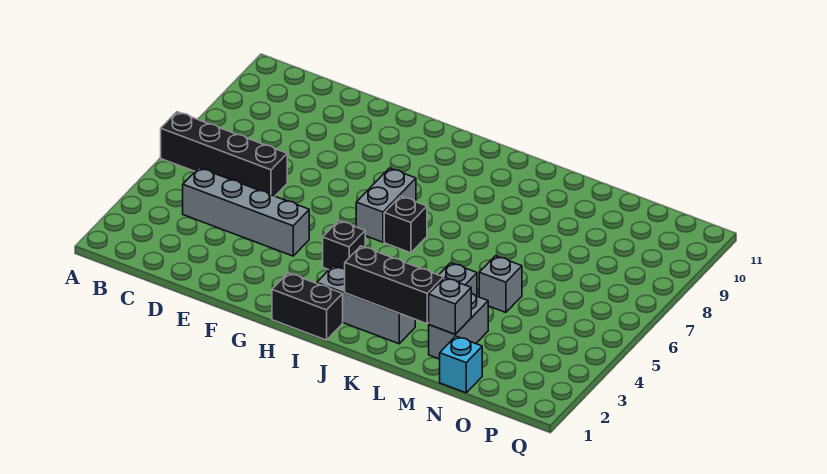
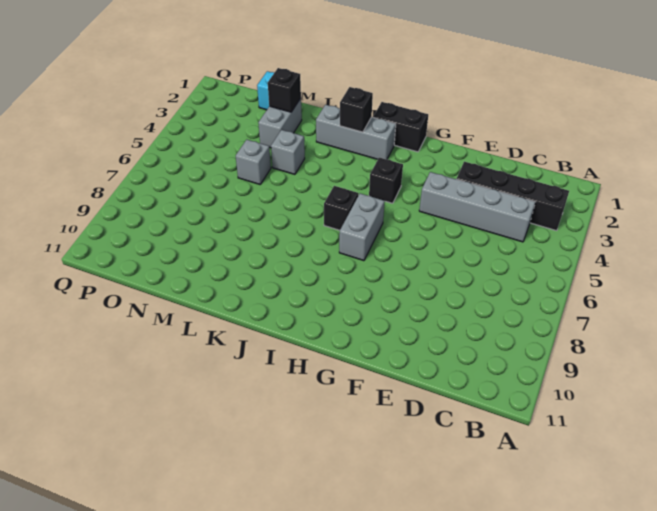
black brick A6:D6 level 1 -> black brick B3:E3 level 1
black brick J2:L2 level 2 -> black brick J2 level 2
grey brick M2 level 2 -> black brick M2 level 2

